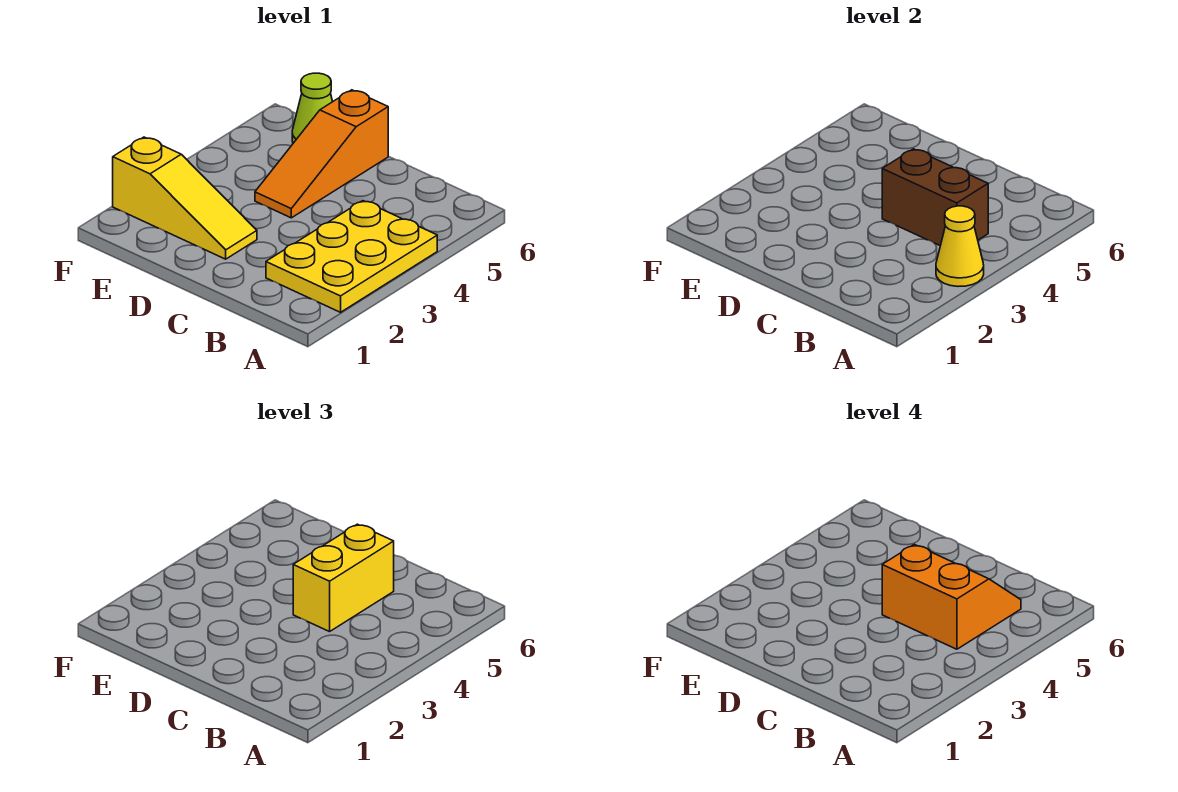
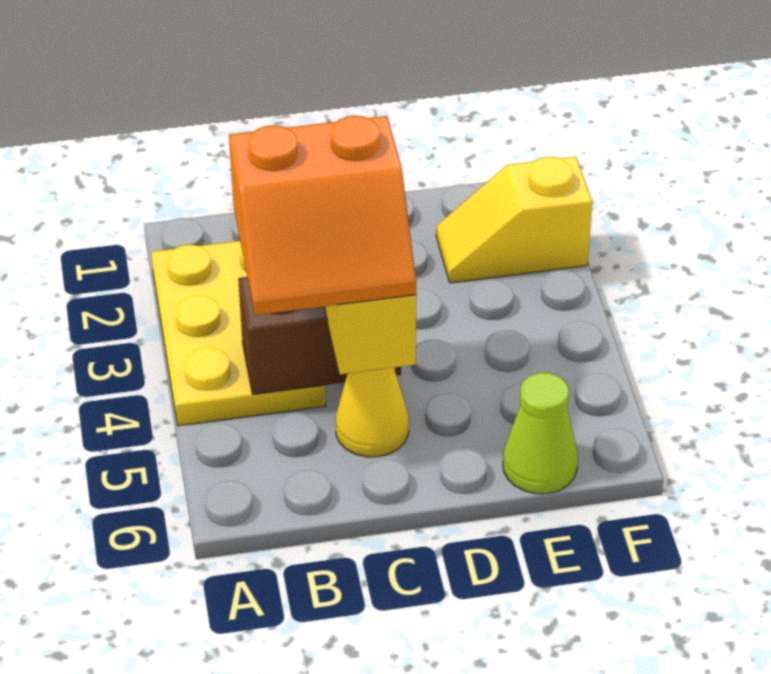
yellow cone A3 level 2 -> yellow cone C5 level 1
yellow slope D2:F2 level 1 top F -> yellow slope E2:F2 level 1 top F
orange slope D4:D6 level 1 top 6 -> none

